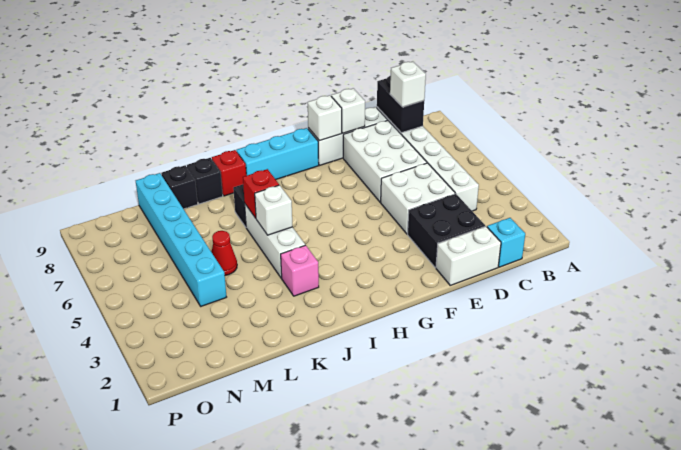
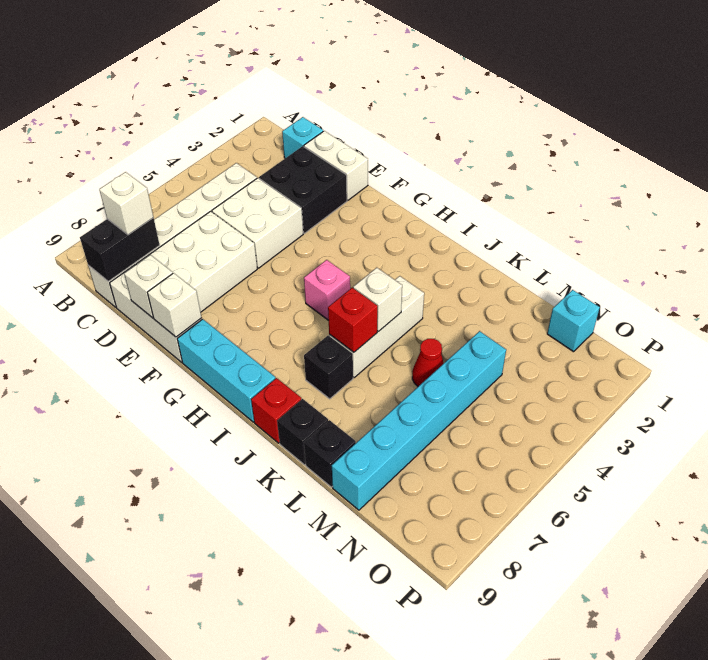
pink brick J3 level 1 -> pink brick H5 level 1
none -> cyan brick N1 level 1

